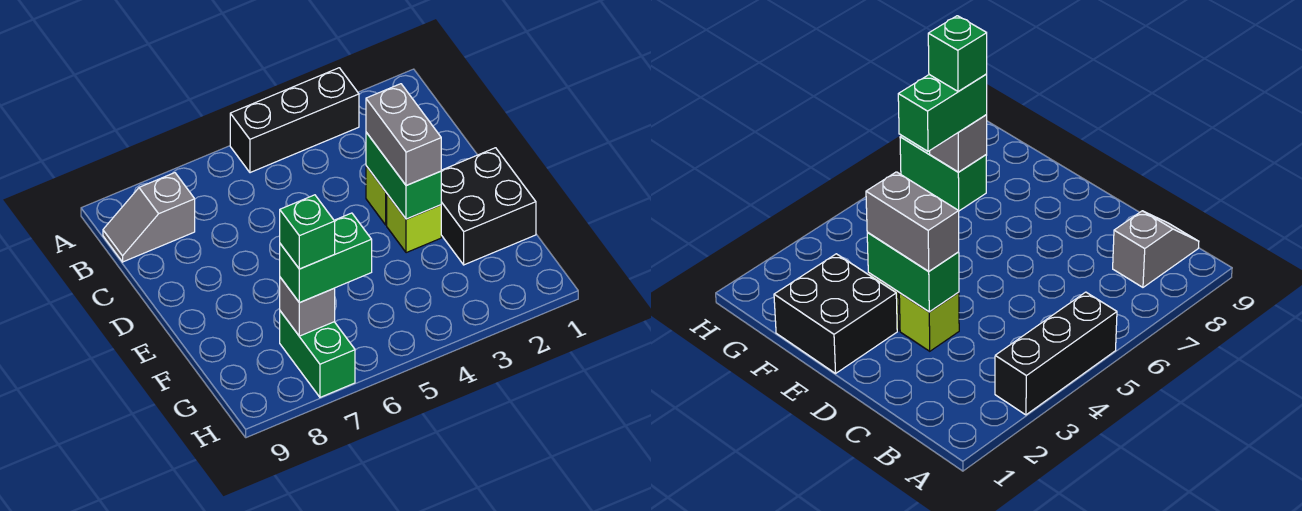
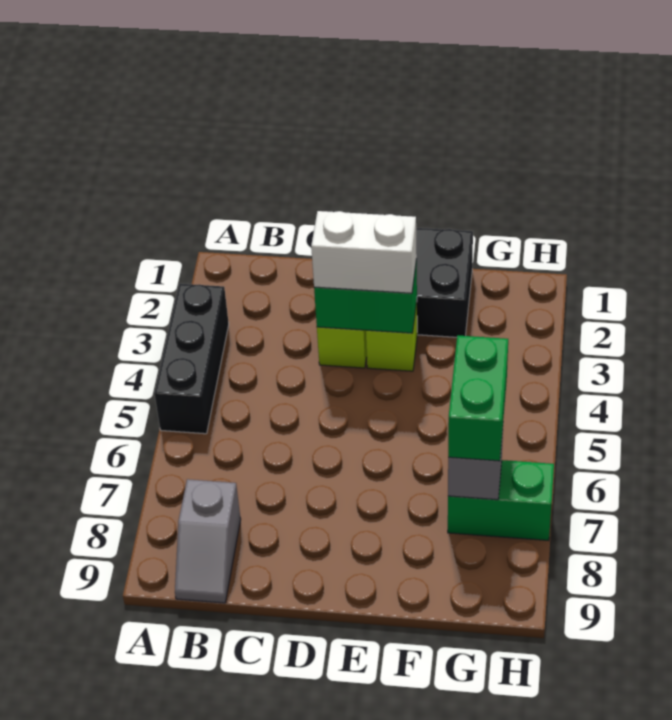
grey brick D3:E3 level 3 -> white brick D3:E3 level 3
green brick G7 level 4 -> none

